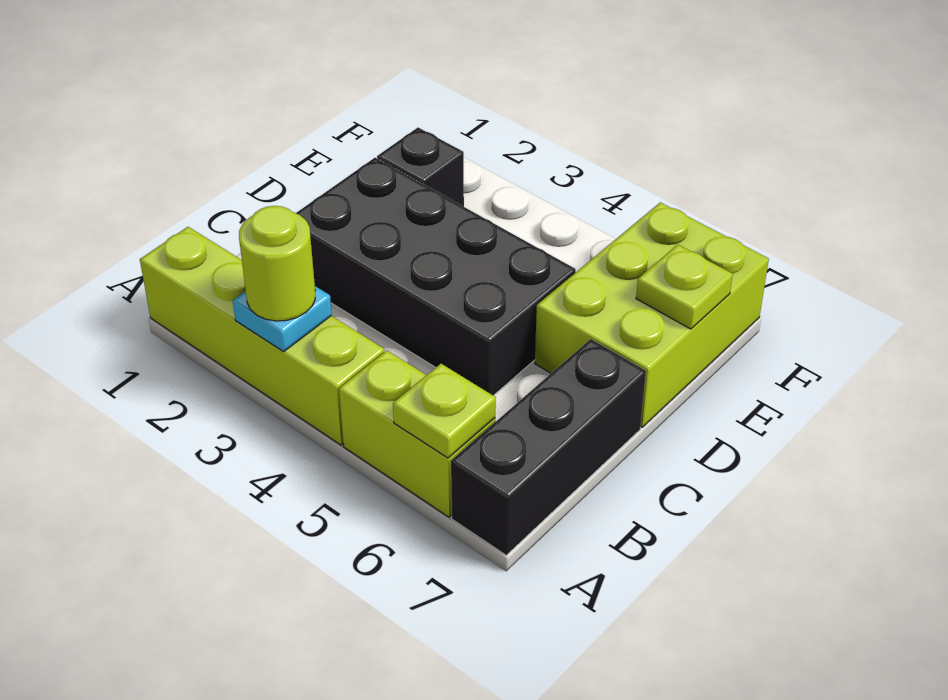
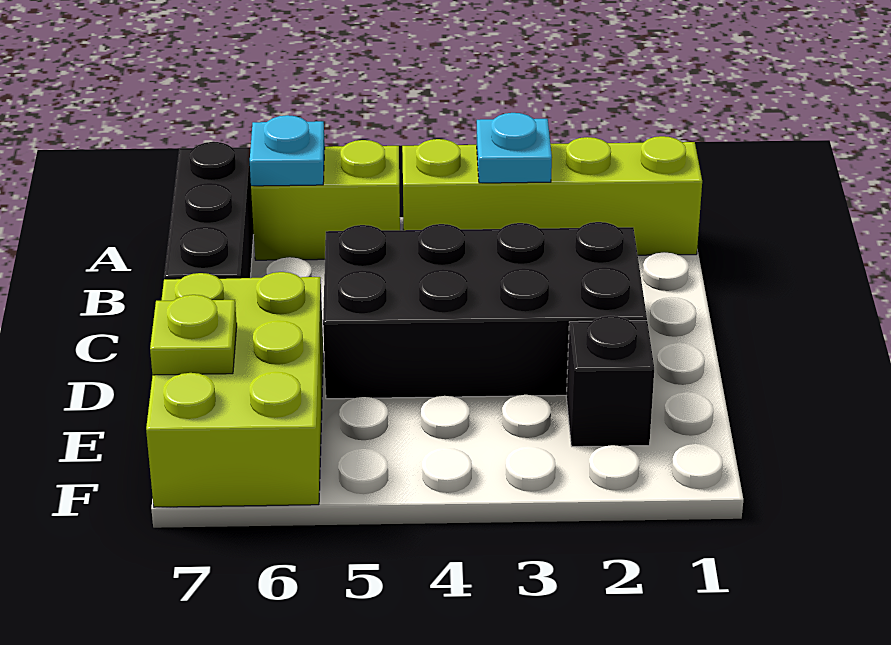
lime round brick A3 level 3 -> none
lime plate A6 level 2 -> cyan plate A6 level 2

